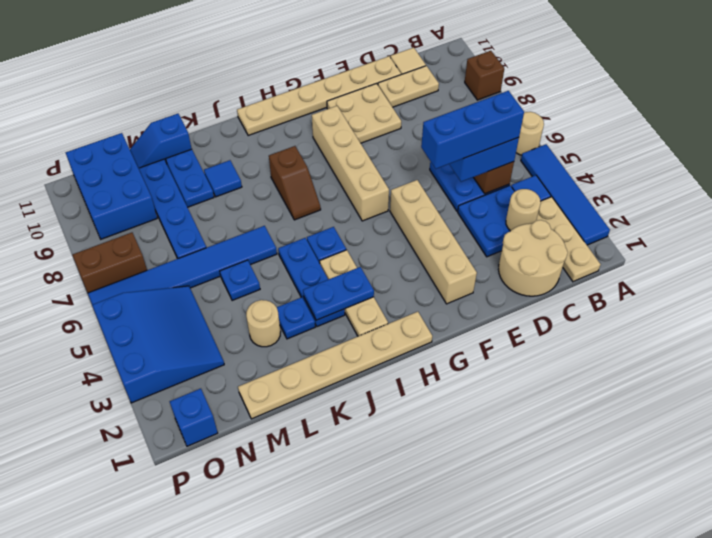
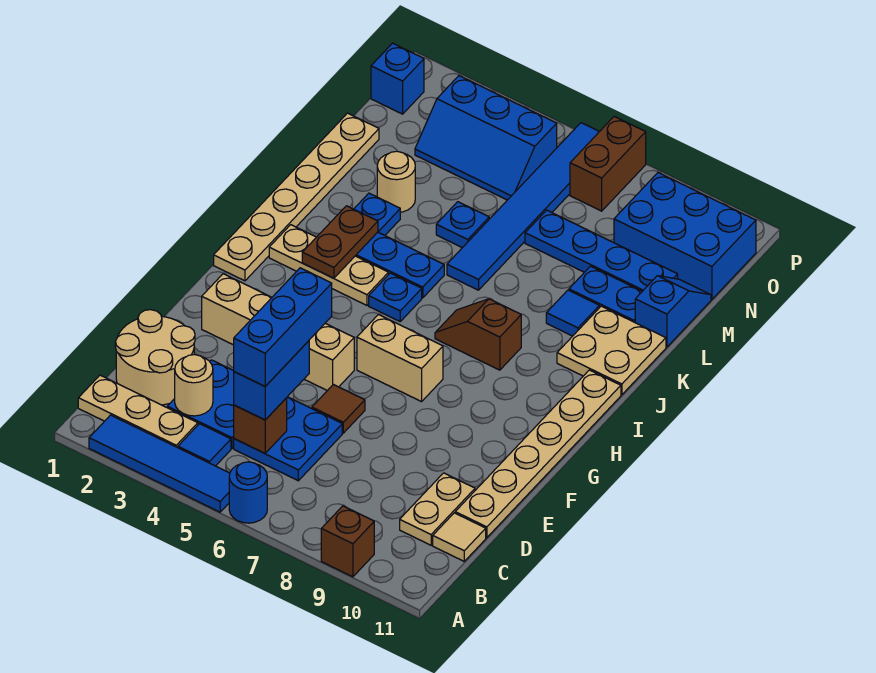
tan round brick A6 level 1 -> blue round brick A6 level 1
none -> brown tile E6 level 1
tan plate E9:F10 level 1 -> tan plate J10:K11 level 1
tan brick G6:G9 level 1 -> tan brick G6:G7 level 1
blue plate I3:J3 level 2 -> brown plate I3:J3 level 2
blue slope N3:P5 level 1 top P -> blue slope N3:O5 level 1 top O

